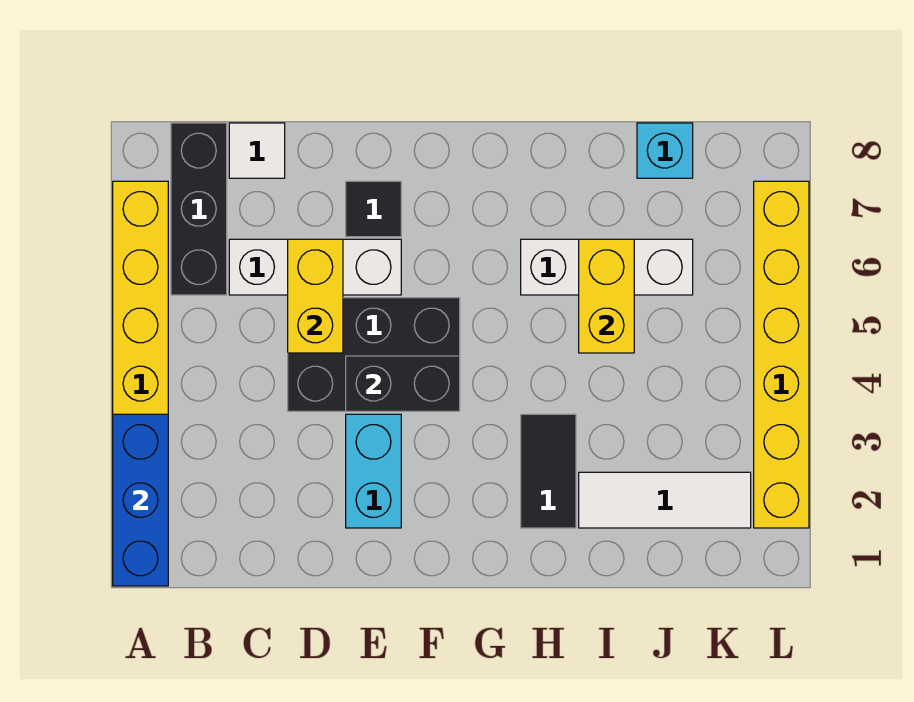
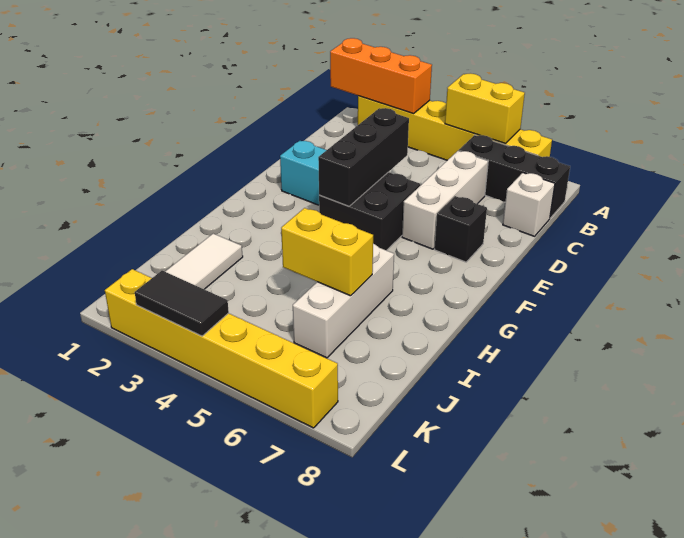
blue brick A1:A3 level 2 -> orange brick A1:A3 level 2
white tile C8 level 1 -> white brick C8 level 1
black brick D4:F5 level 1 -> black brick E4:F5 level 1
yellow brick D5:D6 level 2 -> yellow brick A5:A6 level 2
black brick E4:F4 level 2 -> black brick D4:F4 level 2
black tile E7 level 1 -> black brick E7 level 1
black tile H2:H3 level 1 -> black tile L3:L4 level 2
cyan brick J8 level 1 -> none

